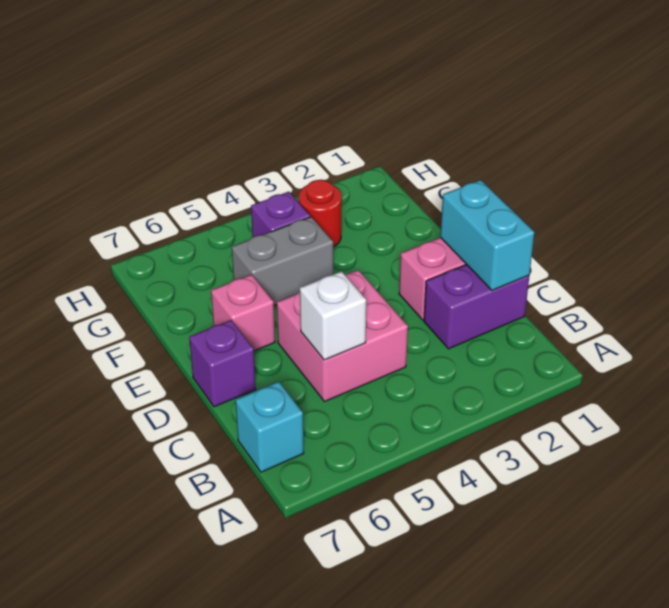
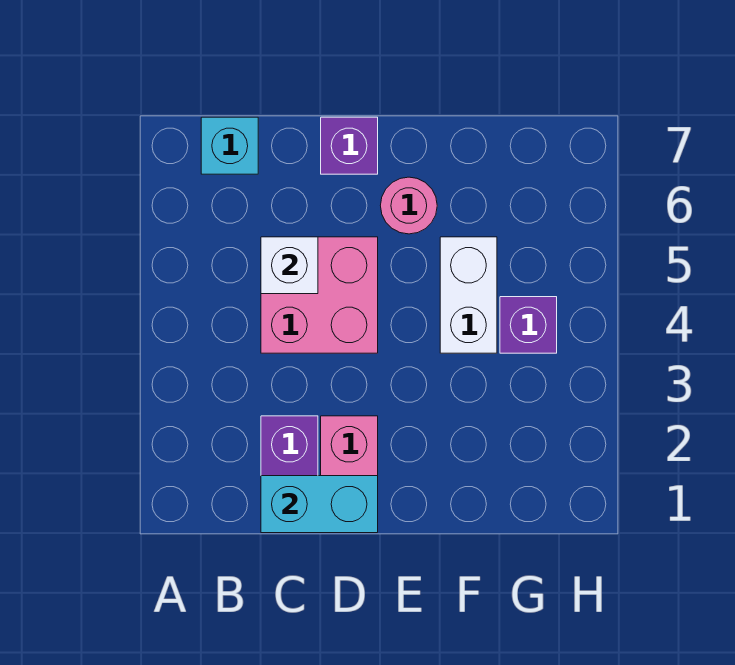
pink brick E6 level 1 -> pink round brick E6 level 1
grey brick F4:F5 level 1 -> white brick F4:F5 level 1
red round brick G3 level 1 -> none

